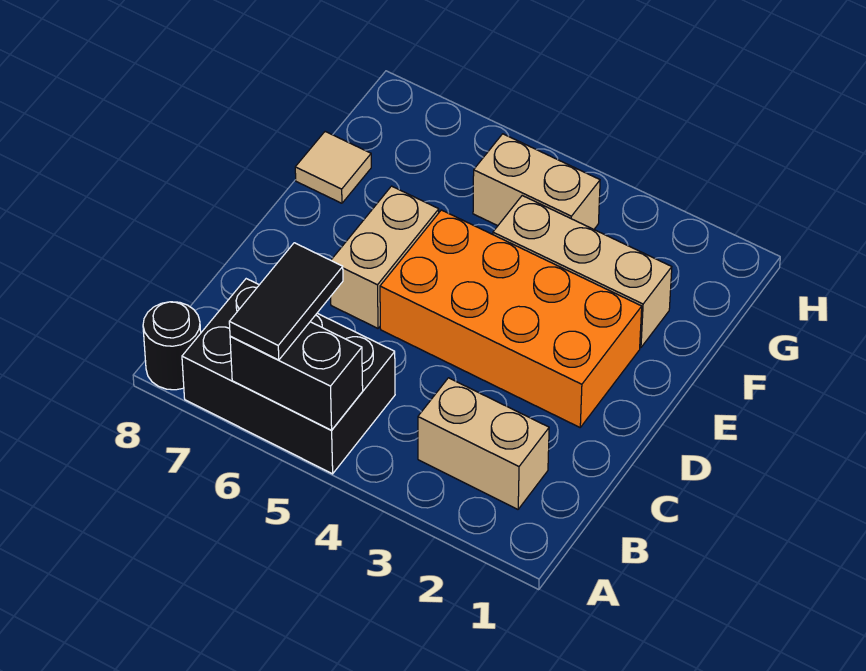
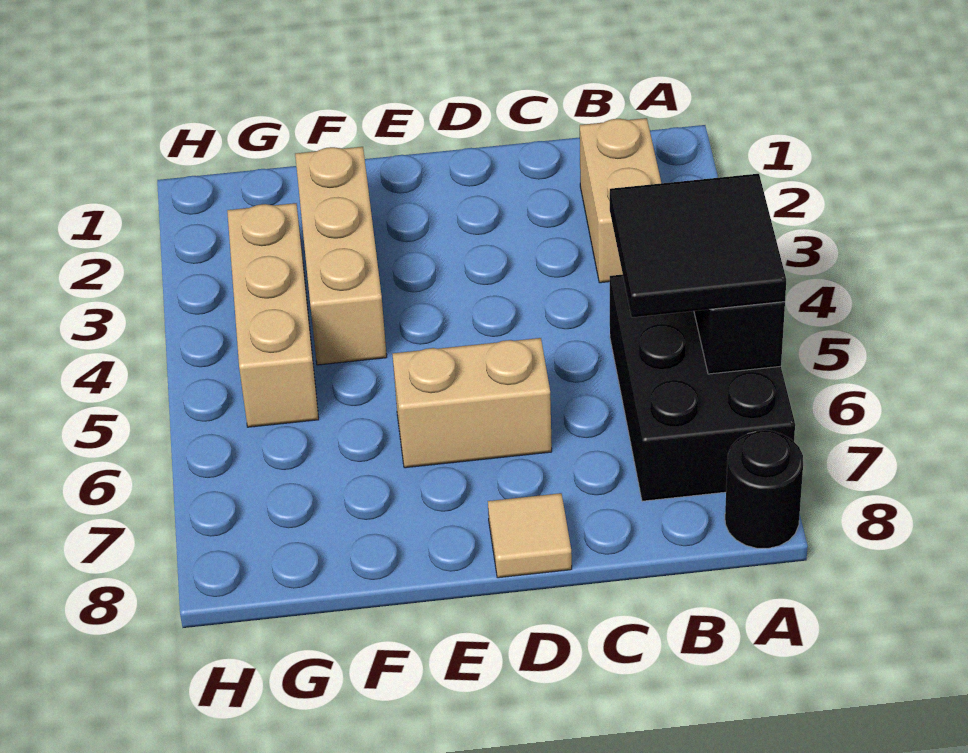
black tile A6:B6 level 3 -> black tile A5:B6 level 3
orange brick D2:E5 level 1 -> none
tan tile F8 level 1 -> tan tile D8 level 1
tan brick G4:G5 level 1 -> tan brick G3:G5 level 1

